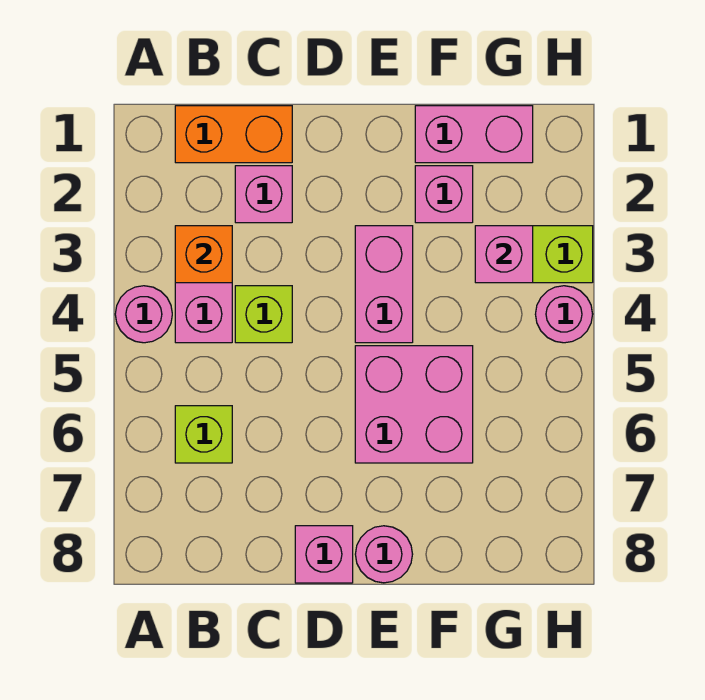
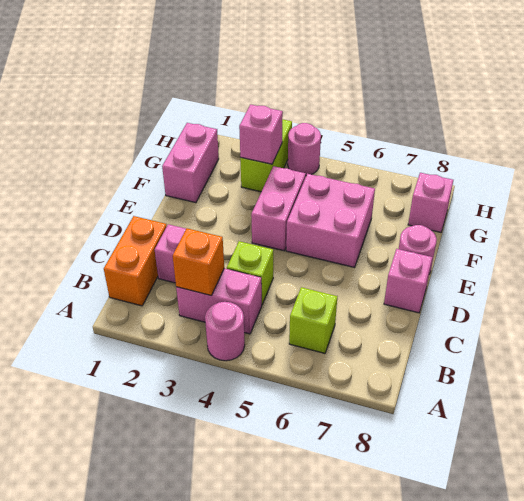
pink brick E3:E4 level 1 -> pink brick E4:F4 level 1
pink brick F2 level 1 -> pink brick G8 level 1

